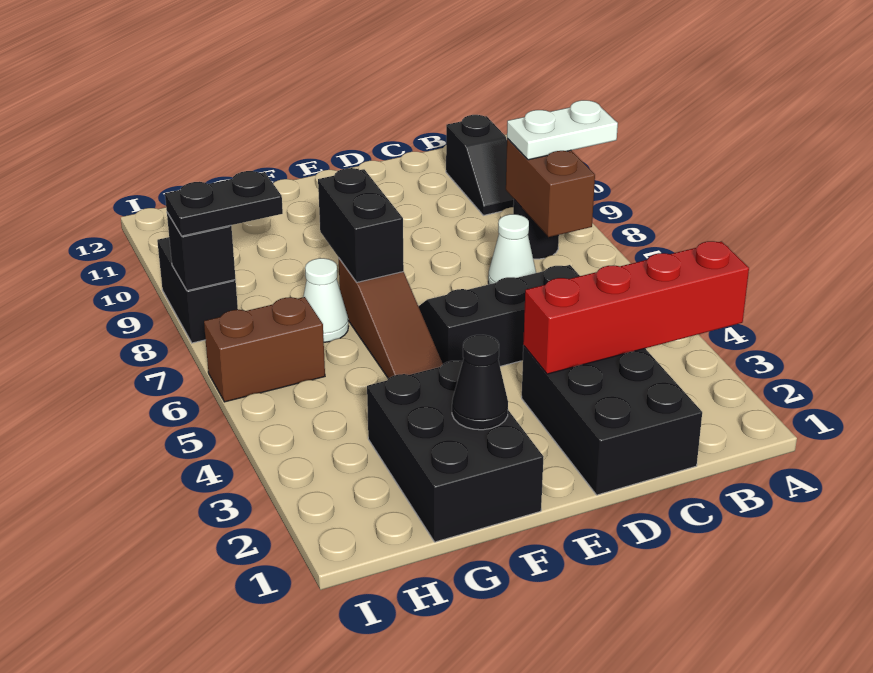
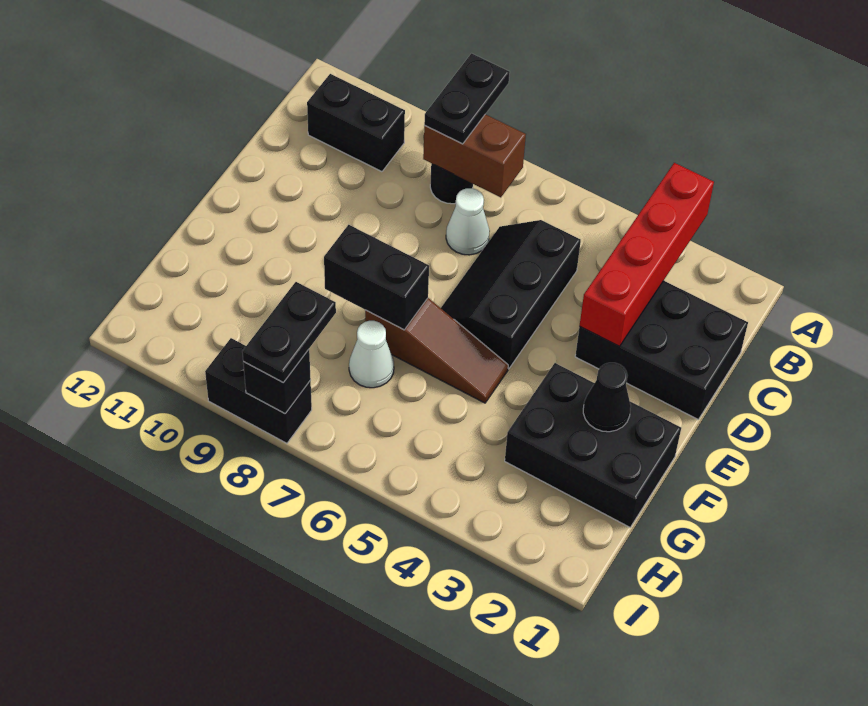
white plate A8:B8 level 3 -> black plate A8:B8 level 3
black slope B10:B11 level 1 top 11 -> black brick B10:B11 level 1
brown brick H6:I6 level 1 -> none

